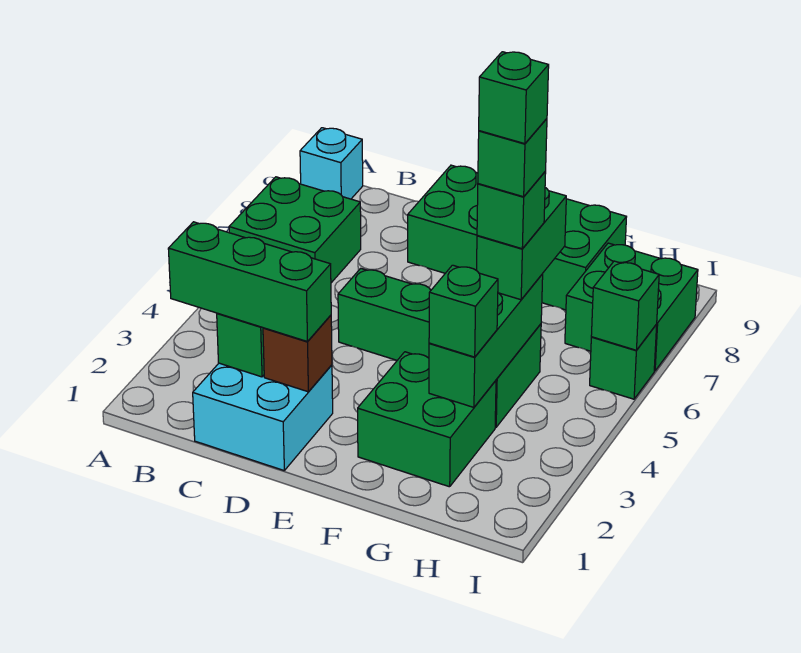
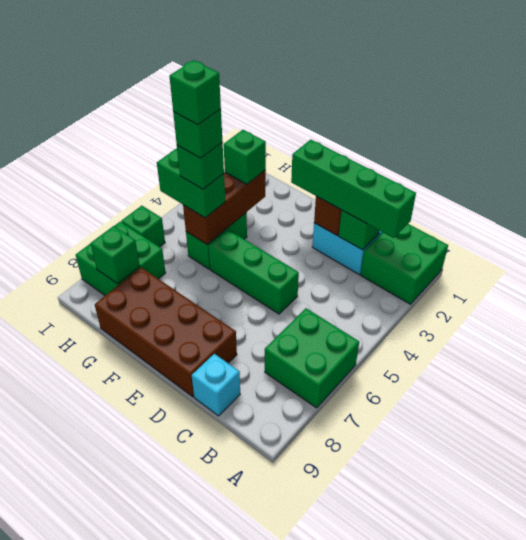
cyan brick A9 level 1 -> cyan brick C9 level 1
green brick B2:D2 level 3 -> green brick B2:E2 level 3
green brick D8:G9 level 1 -> brown brick D8:G9 level 1
green brick F2:G3 level 1 -> green brick A1:B2 level 1
green brick G3:G5 level 2 -> brown brick G3:G5 level 2
green brick G5:G6 level 3 -> green brick G5:H5 level 3
green brick I6 level 2 -> green brick H8 level 2

